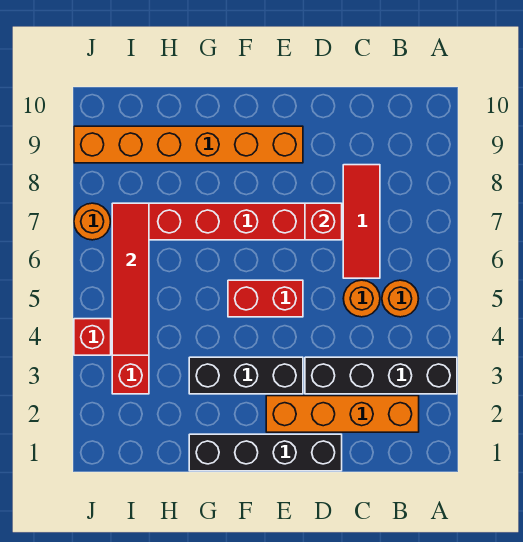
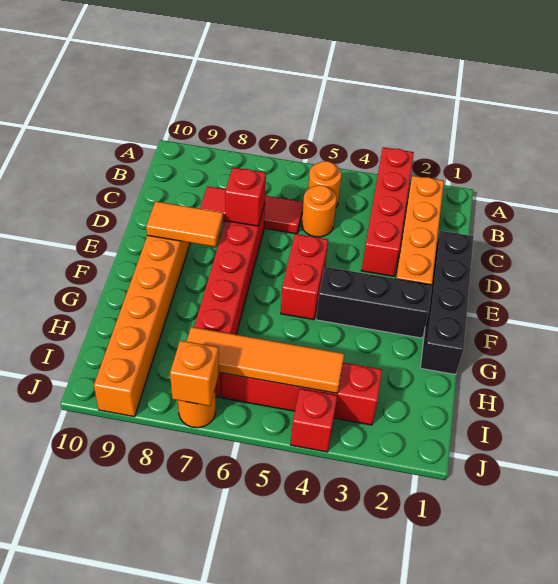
black brick A3:D3 level 1 -> red brick A3:D3 level 1
black brick E3:G3 level 1 -> black brick F2:F4 level 1
none -> orange tile E8:E9 level 2
red tile I4:I7 level 2 -> orange tile I4:I7 level 2
none -> orange brick J7 level 2

